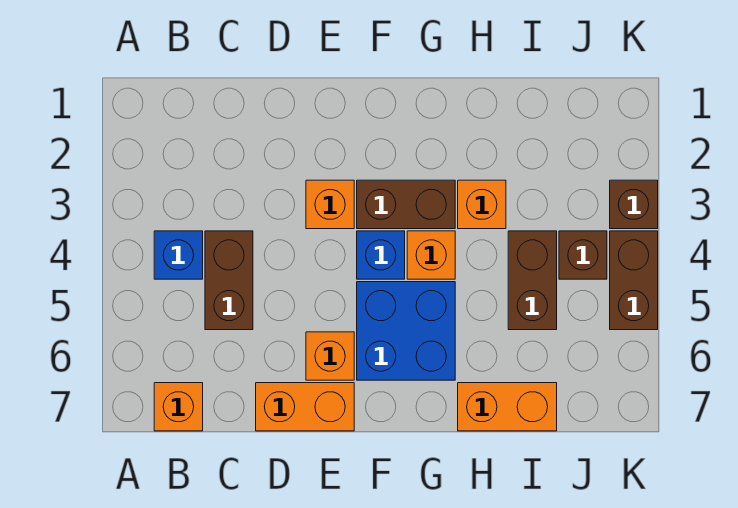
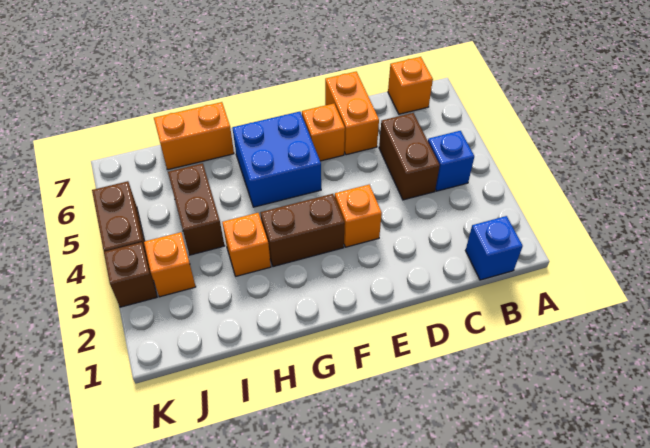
orange brick D7:E7 level 1 -> orange brick D6:D7 level 1
blue brick F4 level 1 -> blue brick B1 level 1
orange brick G4 level 1 -> orange brick J3 level 1
brown brick J4 level 1 -> none

